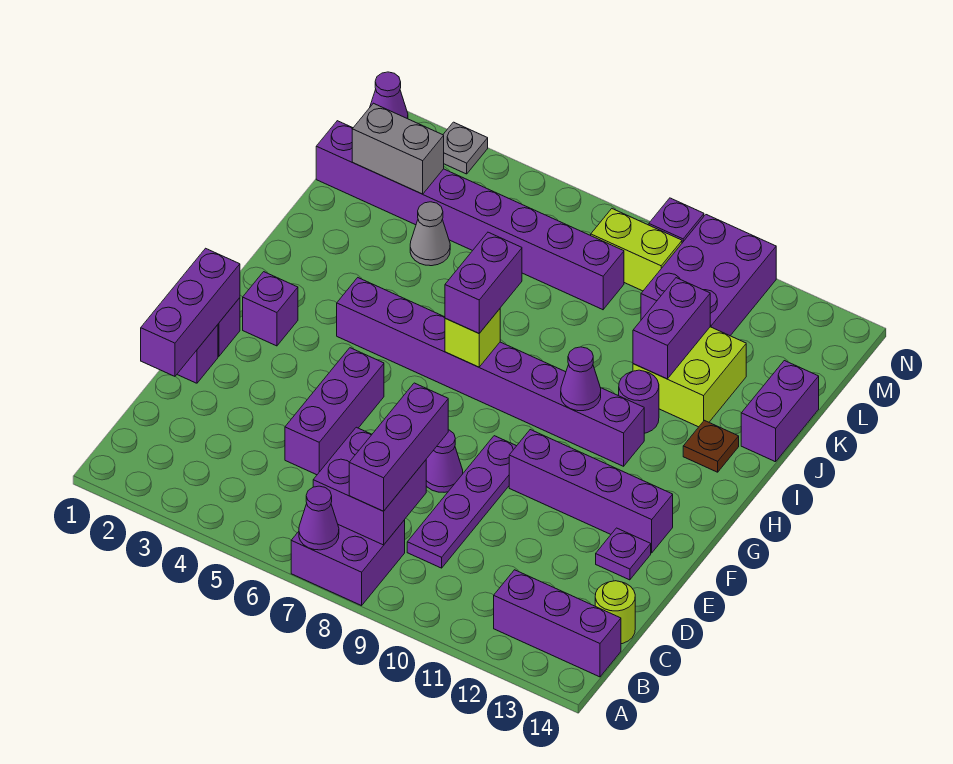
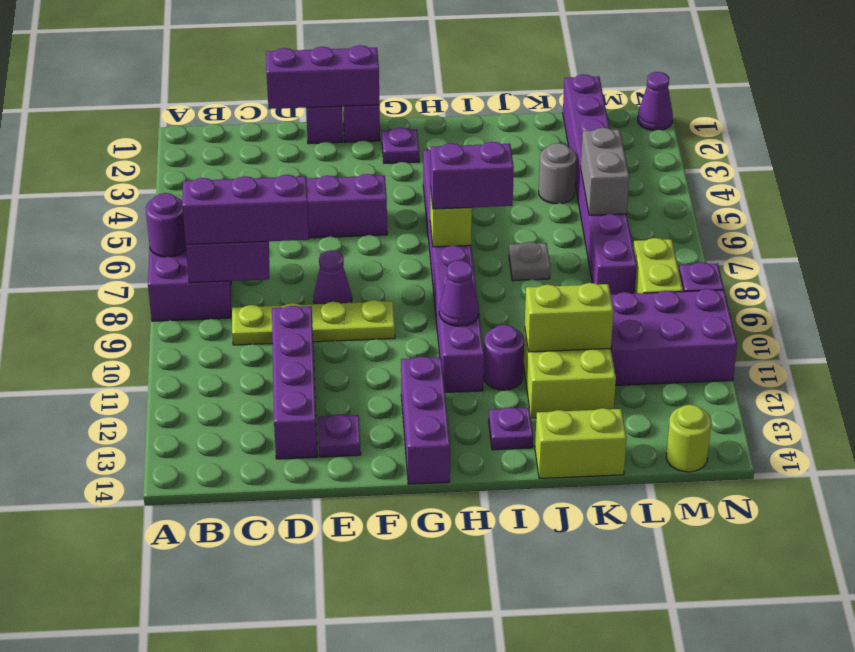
purple cone A7 level 2 -> purple round brick A7 level 2
purple brick B12:B14 level 1 -> purple brick G12:G14 level 1
purple plate C9:F9 level 1 -> lime plate C9:F9 level 1
lime round brick C14 level 1 -> lime round brick M14 level 1
purple brick F10:F13 level 1 -> purple brick D10:D13 level 1
purple brick G2 level 1 -> purple plate G2 level 1
brown plate I13 level 1 -> purple plate I13 level 1
purple brick J11:K11 level 2 -> lime brick J11:K11 level 2
purple brick J14:K14 level 1 -> lime brick J14:K14 level 1
grey cone K4 level 1 -> grey round brick K4 level 1
grey brick L2:L3 level 2 -> grey brick L5:L6 level 2
grey plate N3 level 1 -> grey plate J7 level 1

